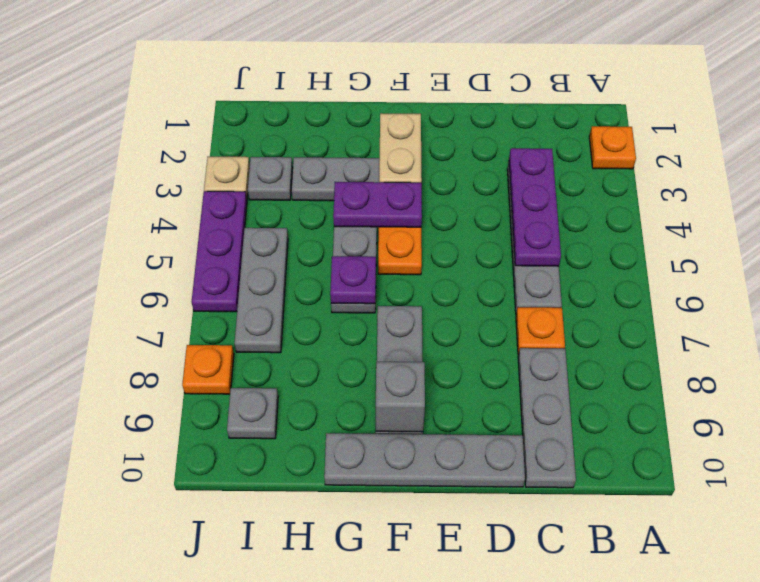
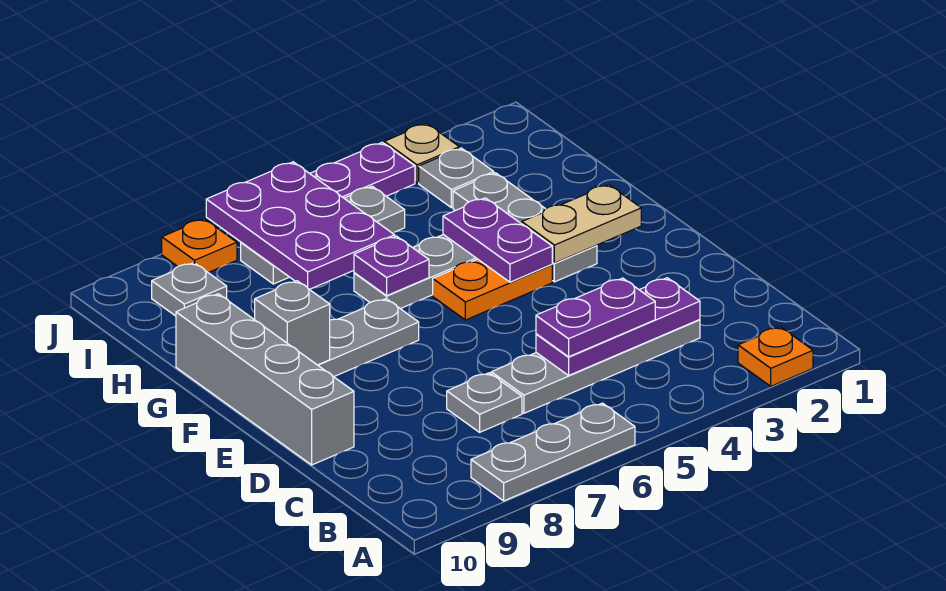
none -> purple plate C4:C5 level 3
orange plate C7 level 1 -> grey plate C7 level 1
grey plate C8:C10 level 1 -> grey plate A6:A8 level 1
grey plate D10:G10 level 1 -> grey brick D10:G10 level 1
none -> purple plate H6:J7 level 2

